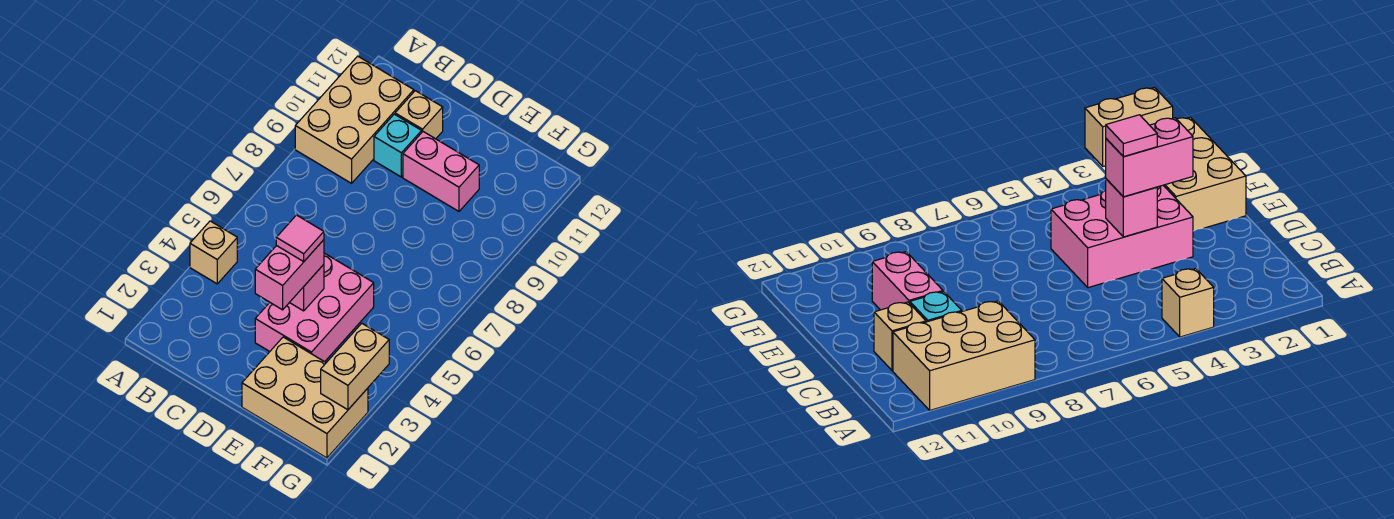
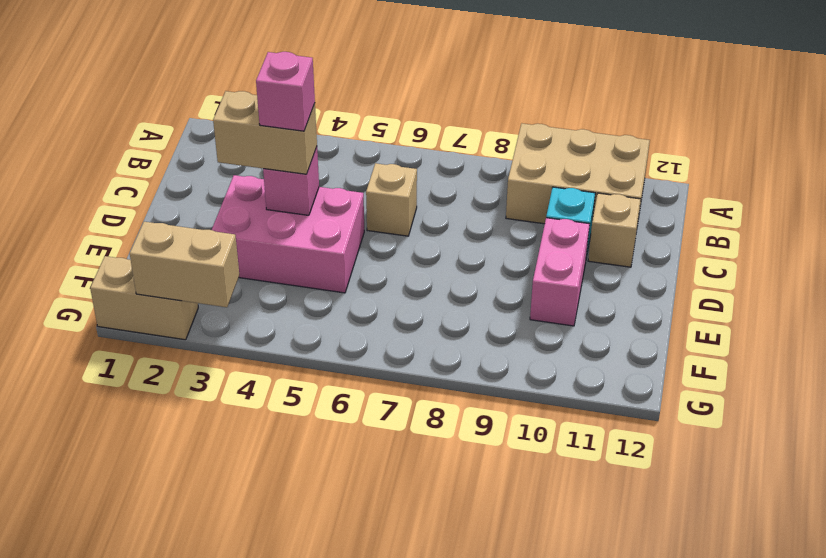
tan brick A4 level 1 -> tan brick C6 level 1
pink brick D3:D4 level 3 -> tan brick D3:D4 level 3
pink tile D4 level 4 -> pink brick D4 level 4
tan brick E1:G2 level 1 -> tan brick G1:G2 level 1

